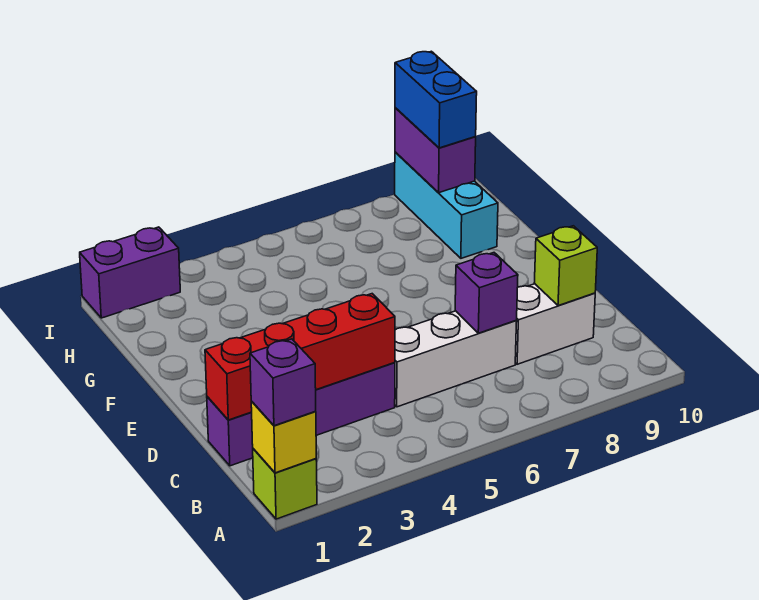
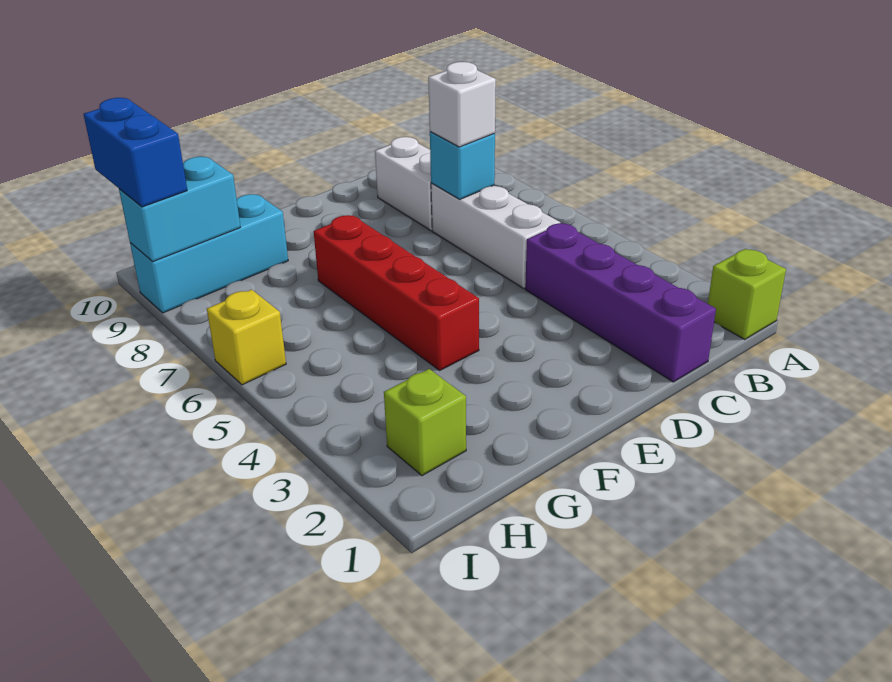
yellow brick A1 level 2 -> yellow brick I6 level 1
purple brick A1 level 3 -> none
red brick C1:C4 level 2 -> red brick F4:F7 level 1
purple brick C7 level 2 -> cyan brick C7 level 2
none -> white brick C7 level 3
lime brick C9 level 2 -> lime brick H2 level 1
purple brick H9:I9 level 2 -> cyan brick H9:I9 level 2
blue brick H9:I9 level 3 -> blue brick I9:I10 level 3
purple brick I1:I2 level 1 -> none

